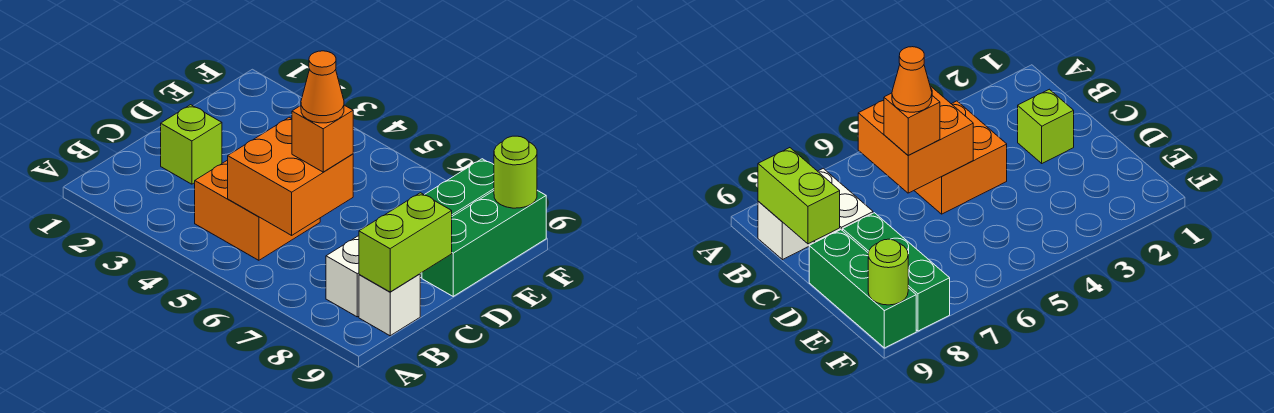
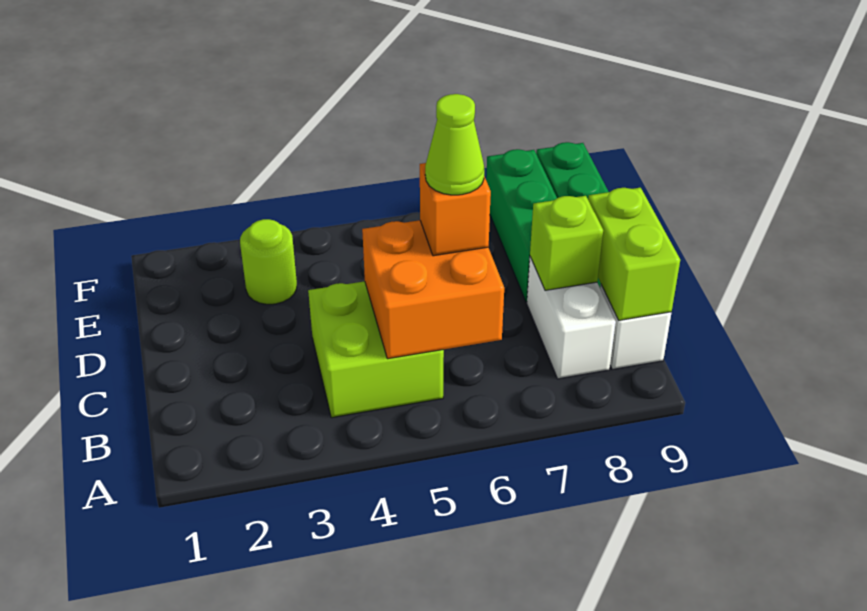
orange brick B4:C5 level 1 -> lime brick B4:C5 level 1
lime brick C2 level 1 -> lime brick C8 level 2
orange cone C6 level 4 -> lime cone C6 level 4
lime round brick F9 level 2 -> lime round brick E3 level 1

